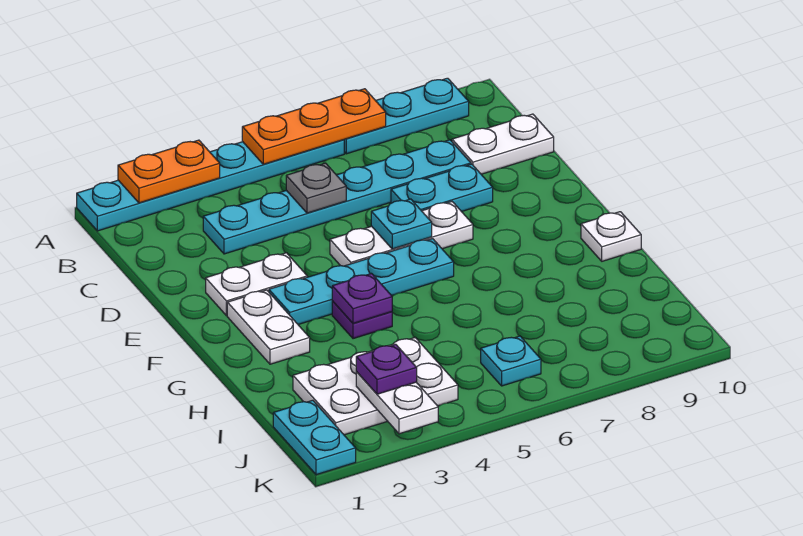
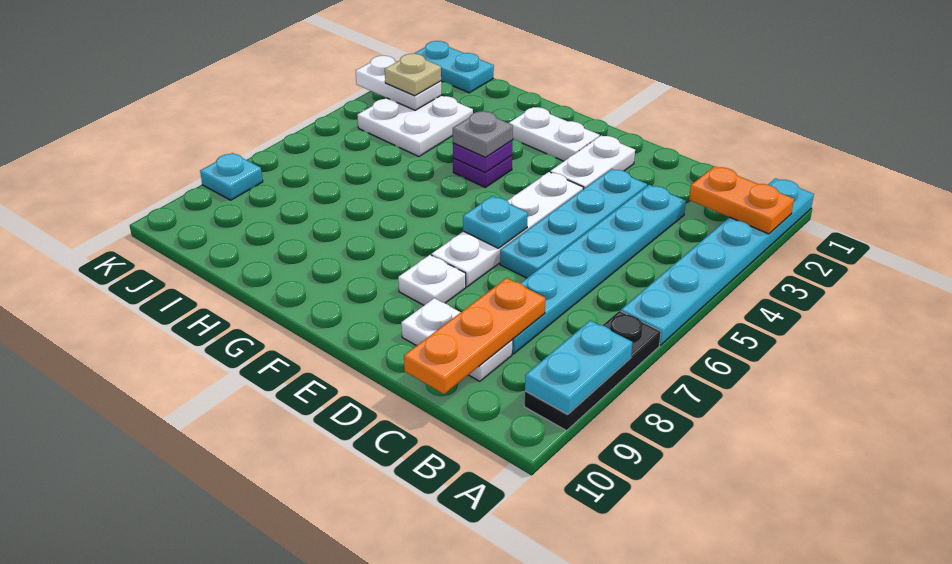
orange plate A2:A3 level 2 -> orange plate A2:B2 level 2
orange plate A5:A7 level 2 -> orange plate C8:C10 level 2
cyan plate A7:A9 level 1 -> black plate A7:A9 level 1
grey plate C5 level 2 -> grey plate G4 level 3
white plate C9:C10 level 1 -> white plate C9:D9 level 1
cyan plate D7:D8 level 1 -> cyan plate A8:A9 level 2
white plate E5:E7 level 1 -> white plate E4:E7 level 1
cyan plate F3:F6 level 1 -> cyan plate D3:D6 level 1
white plate G10 level 1 -> white plate E8 level 1
white plate I2:J4 level 1 -> white plate I3:J4 level 1
purple plate J3 level 3 -> tan plate J3 level 3
cyan plate J6 level 1 -> cyan plate K8 level 1

